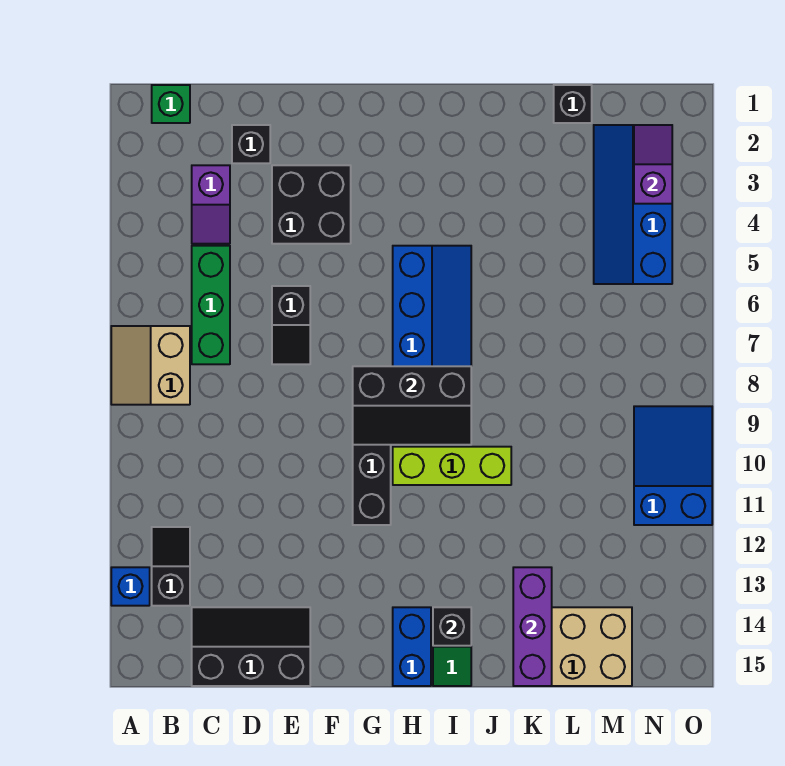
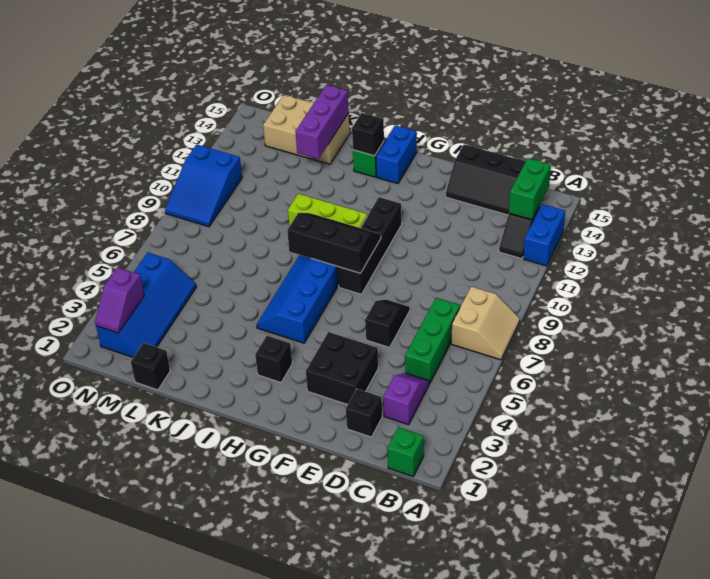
blue brick A13 level 1 -> blue brick A12:A13 level 1
none -> green brick B13:B14 level 2
none -> black brick H3 level 1

